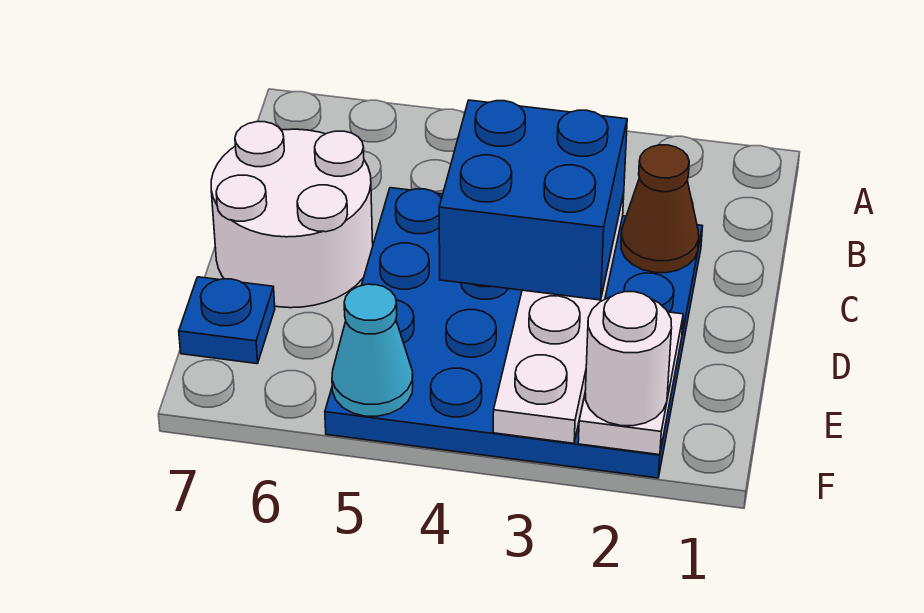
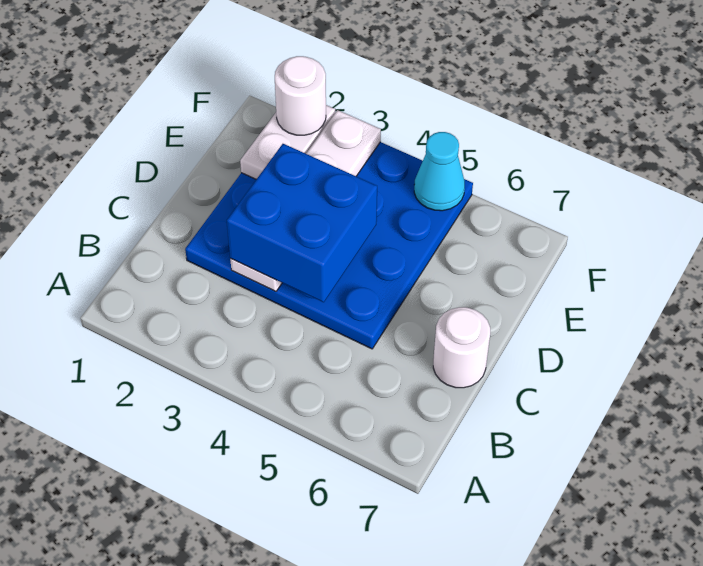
brown cone C2 level 2 -> none
white round brick C6:D7 level 1 -> white round brick C7 level 1
blue plate E7 level 1 -> none

